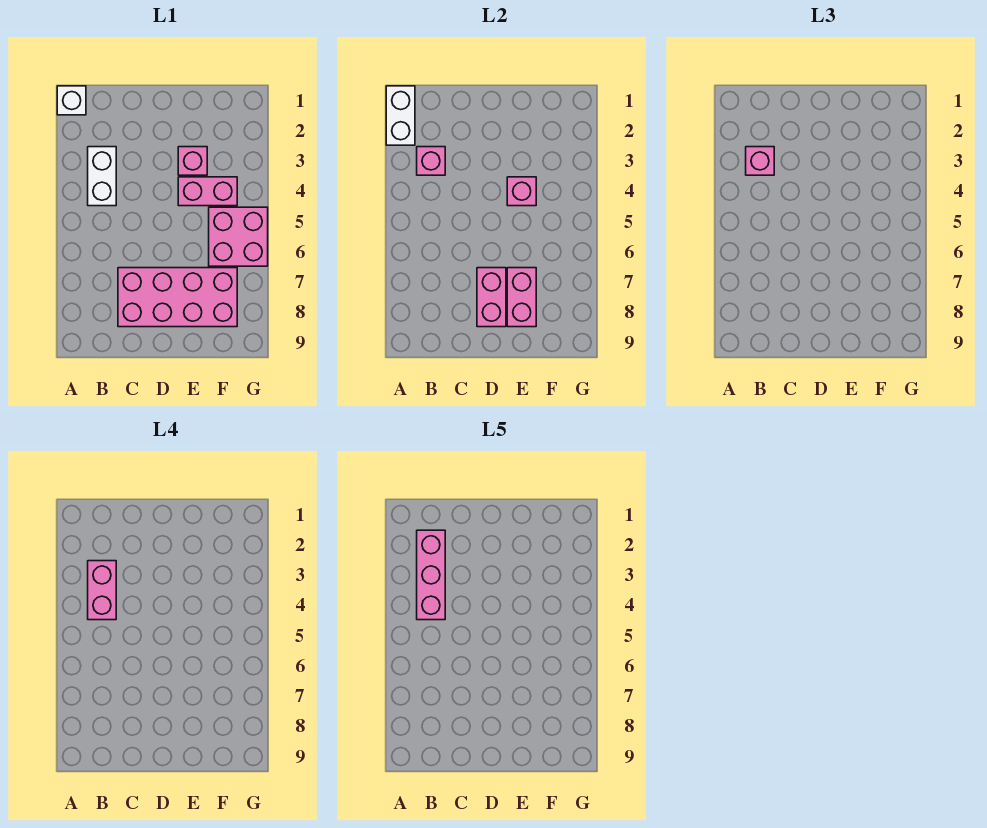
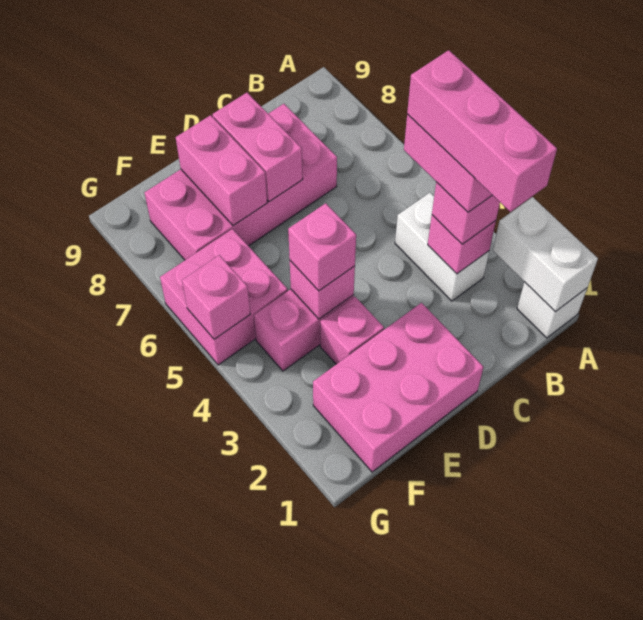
none -> pink brick D1:F2 level 1
none -> pink brick E4 level 3
none -> pink brick G5 level 2

